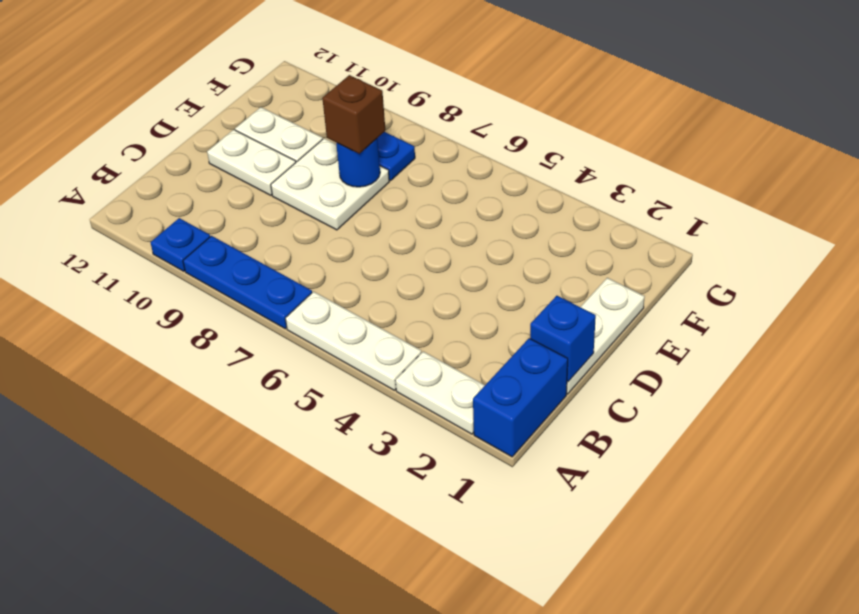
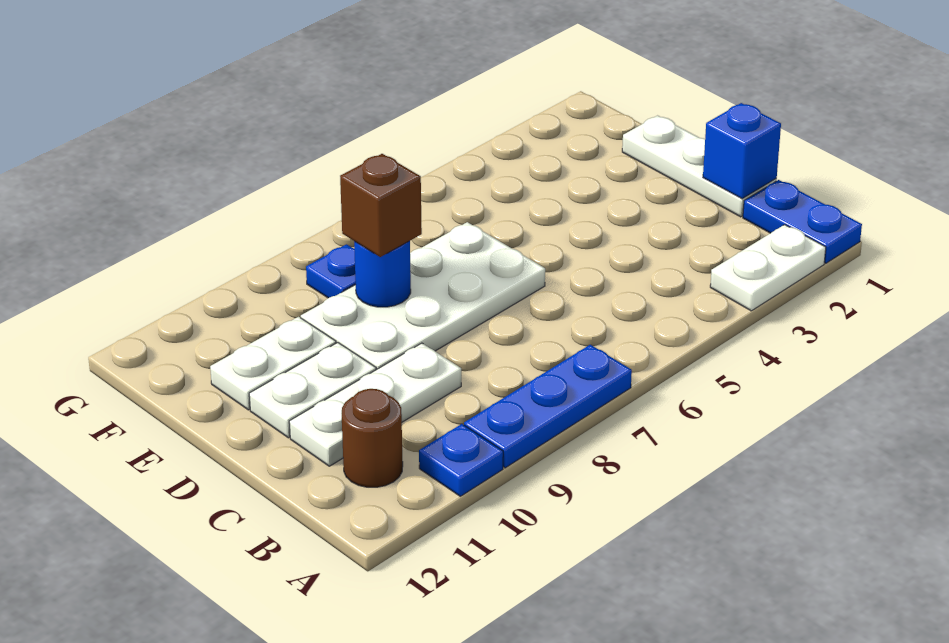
blue brick A1:B1 level 1 -> blue plate A1:B1 level 1
white plate A4:A6 level 1 -> white plate C9:C11 level 1
none -> brown round brick B11 level 1
white plate D8:E9 level 1 -> white plate D6:E9 level 1

